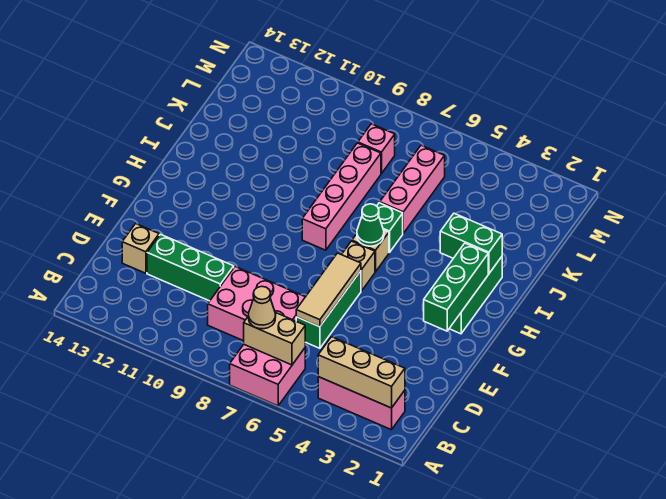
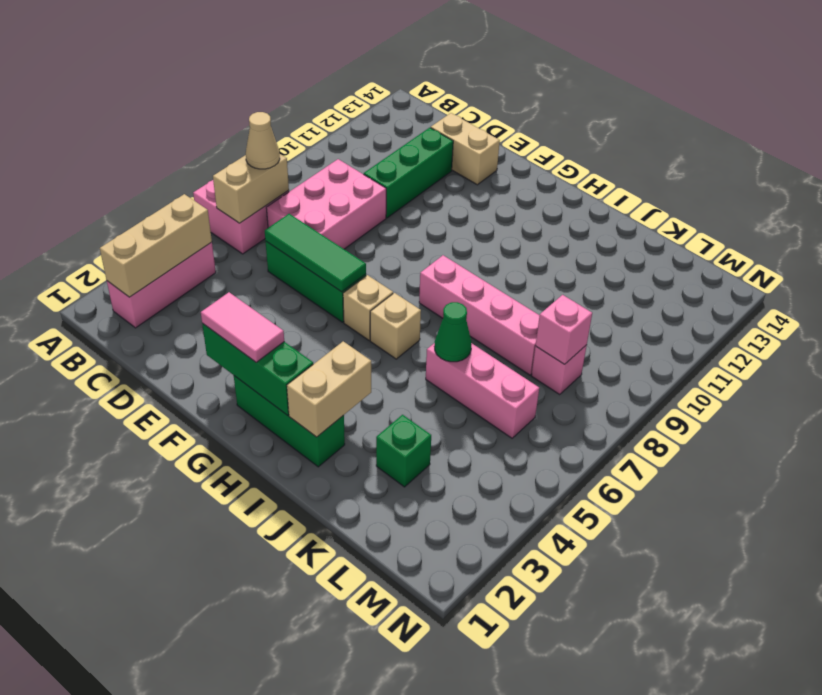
tan tile D6:F6 level 2 -> green tile D6:F6 level 2
tan brick D13 level 1 -> tan brick D13:E13 level 1
none -> pink tile F2:G2 level 3
green cone H6 level 2 -> green cone J6 level 2
green brick I2:I3 level 2 -> tan brick I2:I3 level 2
green brick I6 level 1 -> green brick K3 level 1
none -> pink brick L8 level 2

